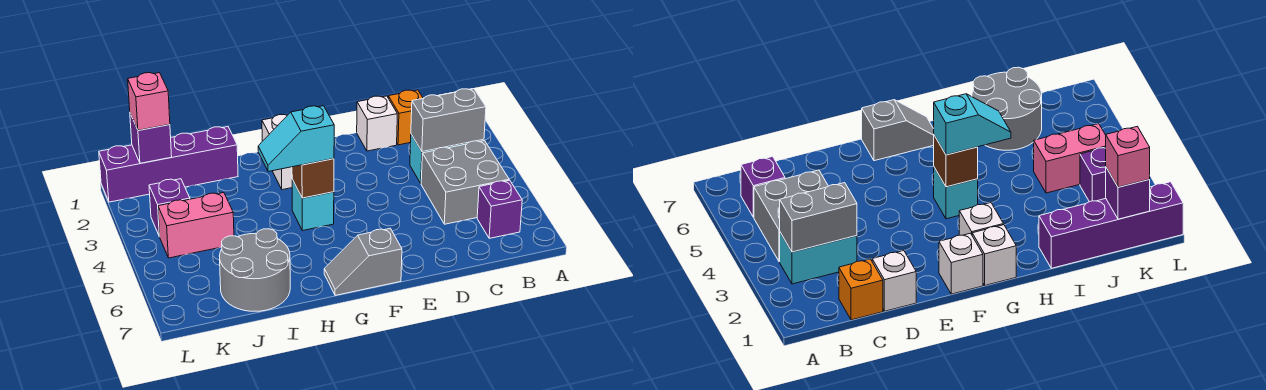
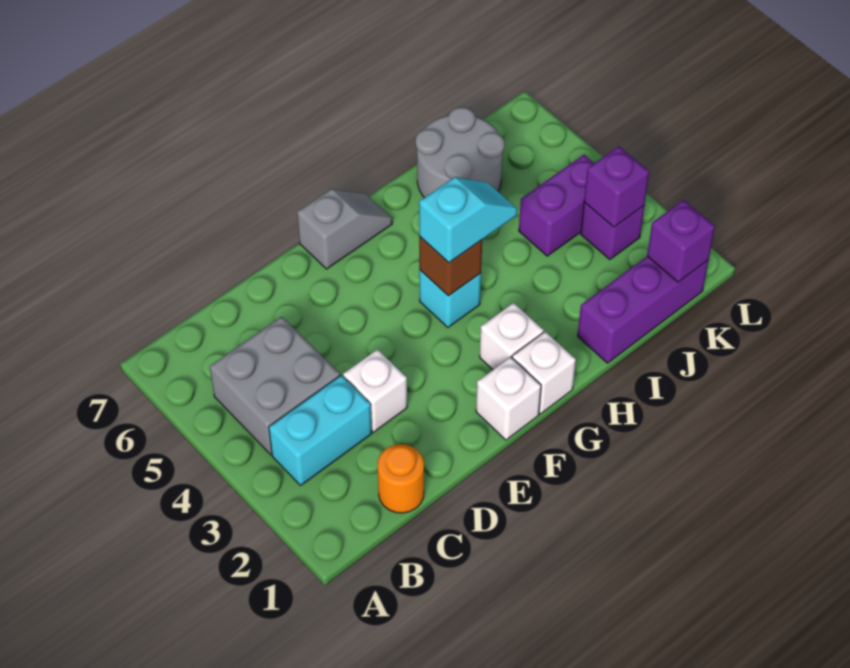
grey brick B3:C3 level 2 -> none
purple brick B6 level 1 -> purple brick K3 level 2
orange brick C1 level 1 -> orange round brick C1 level 1
white brick D1 level 1 -> white brick D3 level 1
purple brick I1:L1 level 1 -> purple brick I1:K1 level 1
pink brick J4:K4 level 1 -> purple brick J4:K4 level 1
pink brick K1 level 3 -> none

